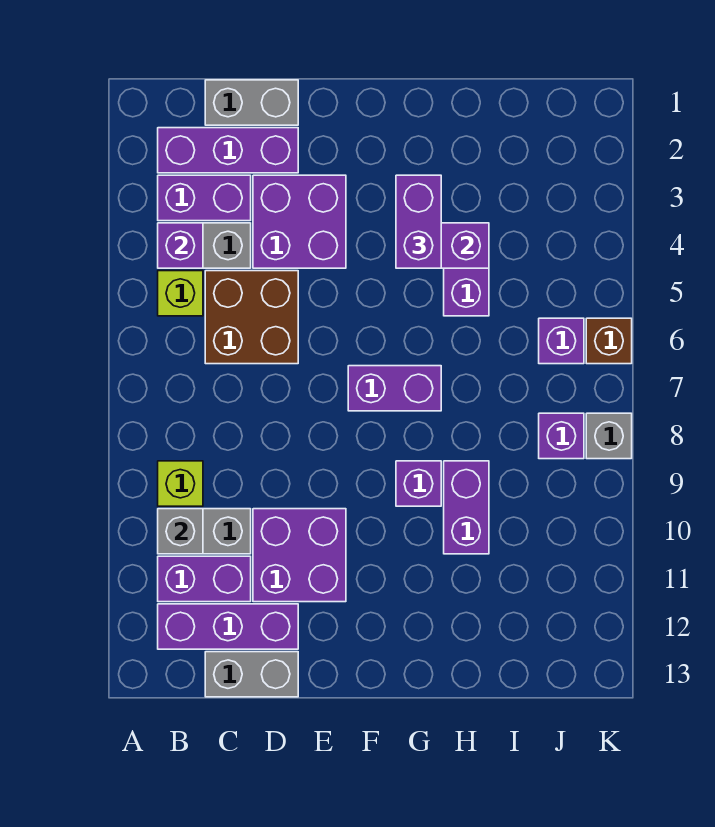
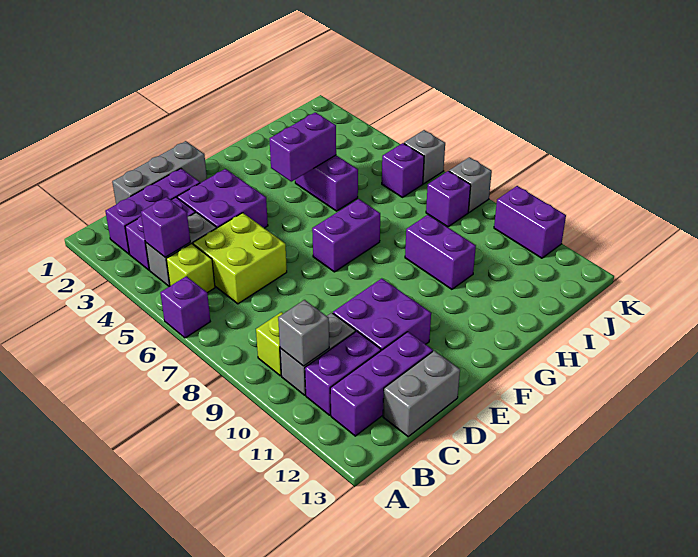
grey brick C1:D1 level 1 -> grey brick C1:E1 level 1
brown brick C5:D6 level 1 -> lime brick C5:D6 level 1
purple brick G3:G4 level 3 -> purple brick K10:K11 level 1
purple brick G9 level 1 -> purple brick A6 level 1
brown brick K6 level 1 -> grey brick K6 level 1

